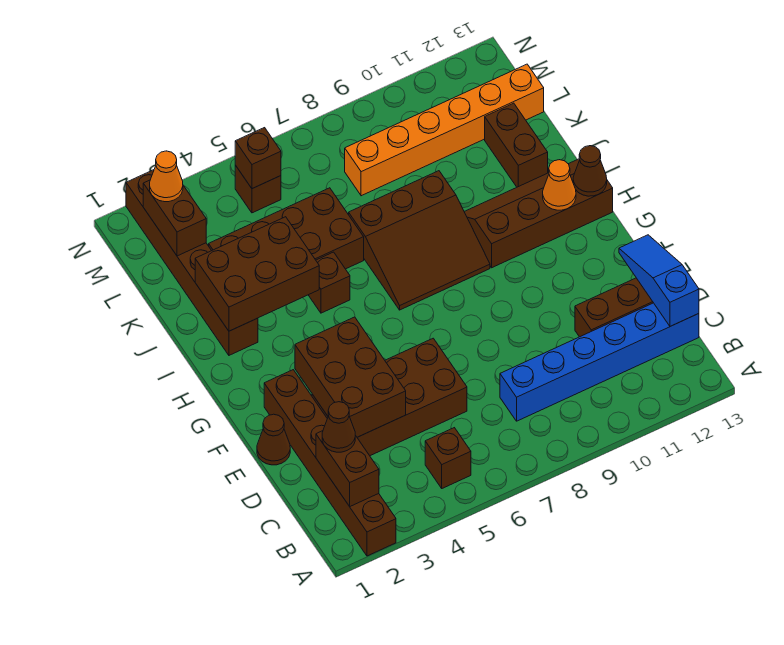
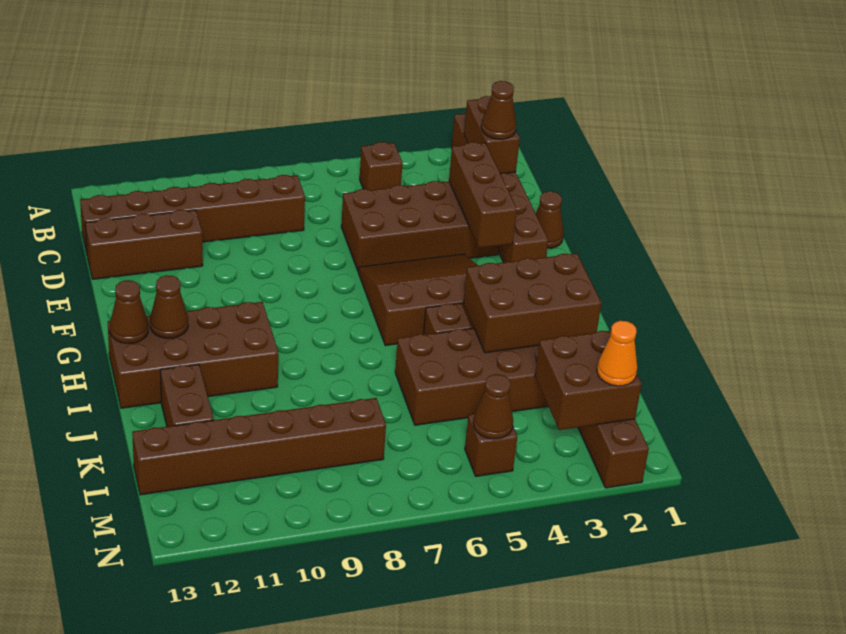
blue brick C8:C13 level 1 -> brown brick C8:C13 level 1
blue slope C13:E13 level 2 top C -> none
brown brick D3:F4 level 2 -> brown brick D3:F3 level 2
brown slope H7:J9 level 1 top J -> brown slope F4:H6 level 1 top H
brown slope H10:I13 level 1 top H -> brown brick H10:I13 level 1
orange cone H12 level 2 -> brown cone H12 level 2
brown brick L2:M2 level 2 -> brown brick L2:M3 level 2
orange brick L8:L13 level 1 -> brown brick L8:L13 level 1
brown brick M5 level 2 -> brown cone M5 level 2

